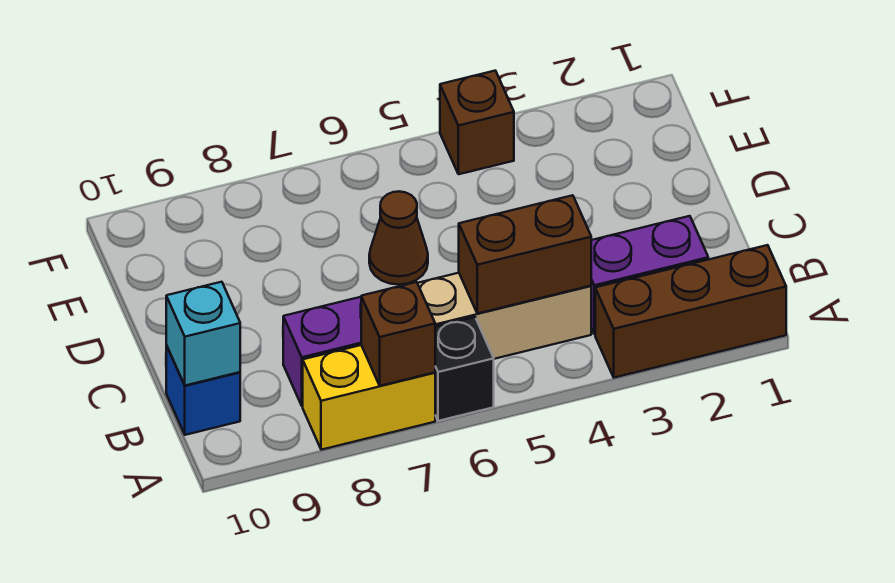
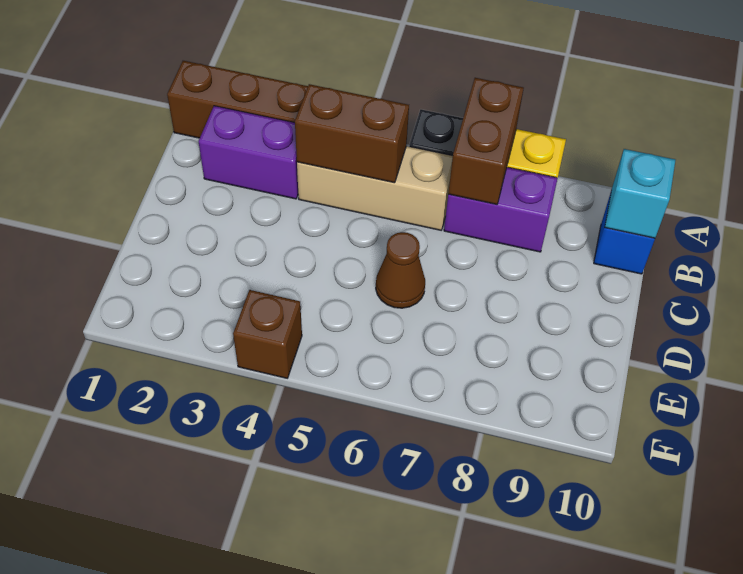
brown brick A7 level 2 -> brown brick A7:B7 level 2

